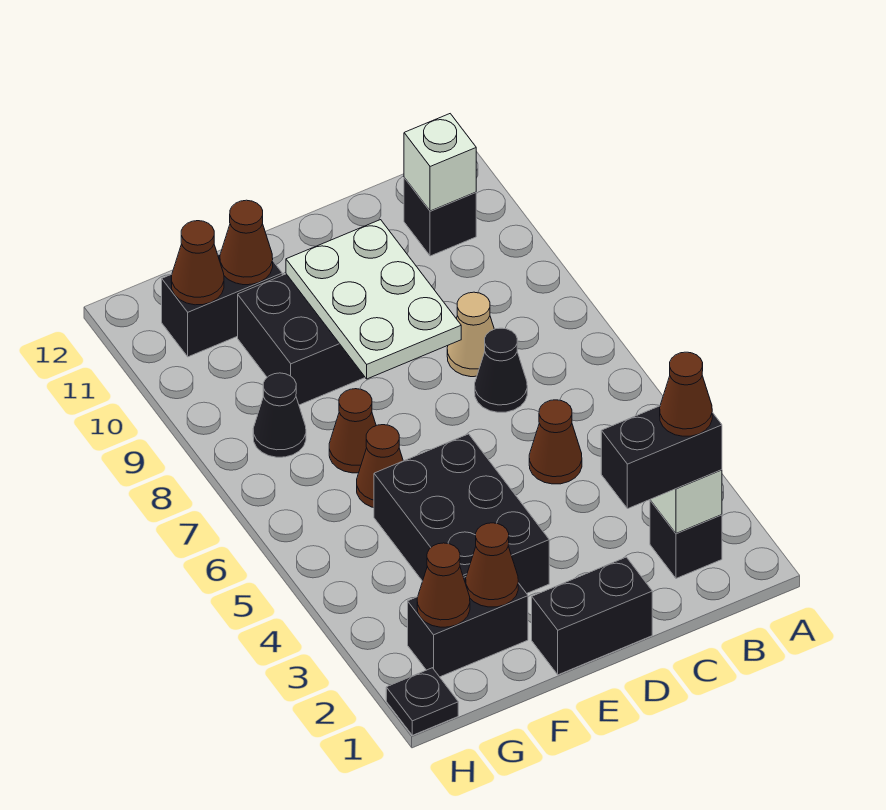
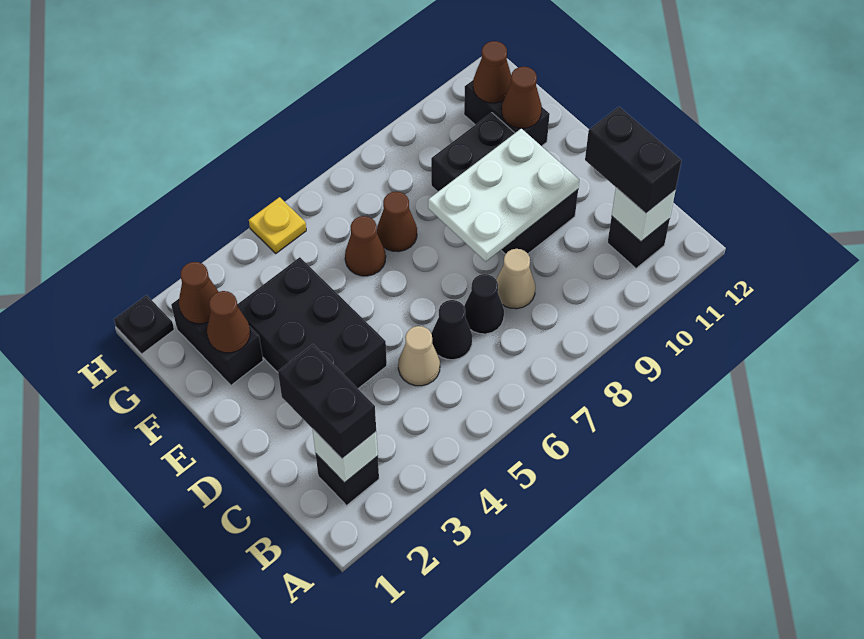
brown cone B2 level 4 -> none
brown cone C5 level 1 -> tan cone C5 level 1
black brick D1:E1 level 1 -> black brick B11:C11 level 3
black brick E3:F5 level 1 -> black brick D3:F4 level 1
black cone G8 level 1 -> black cone C6 level 1
none -> yellow plate H5 level 1

